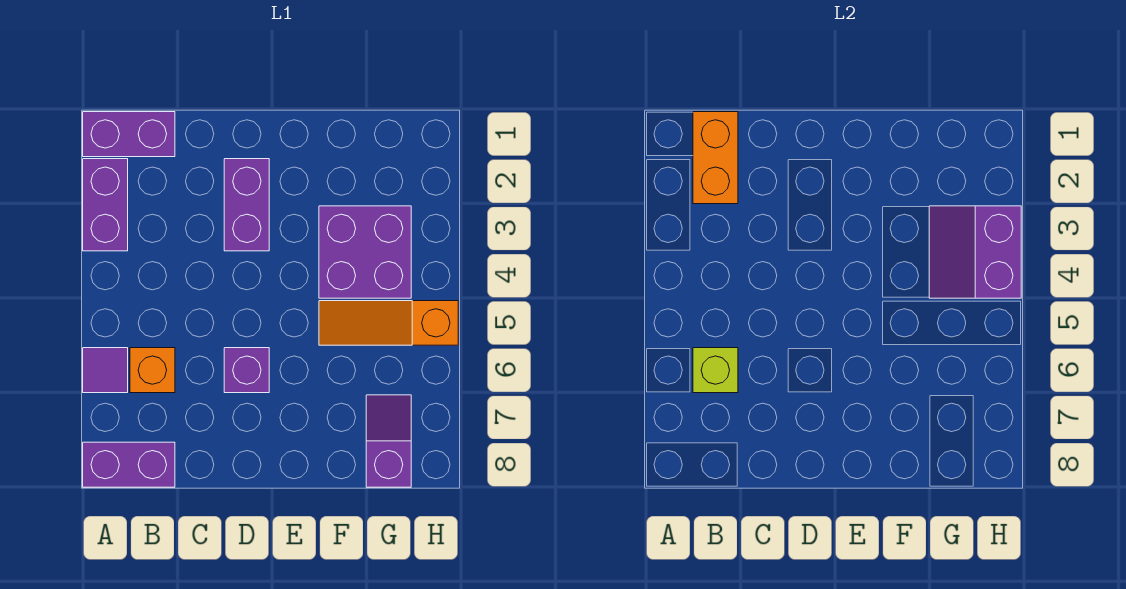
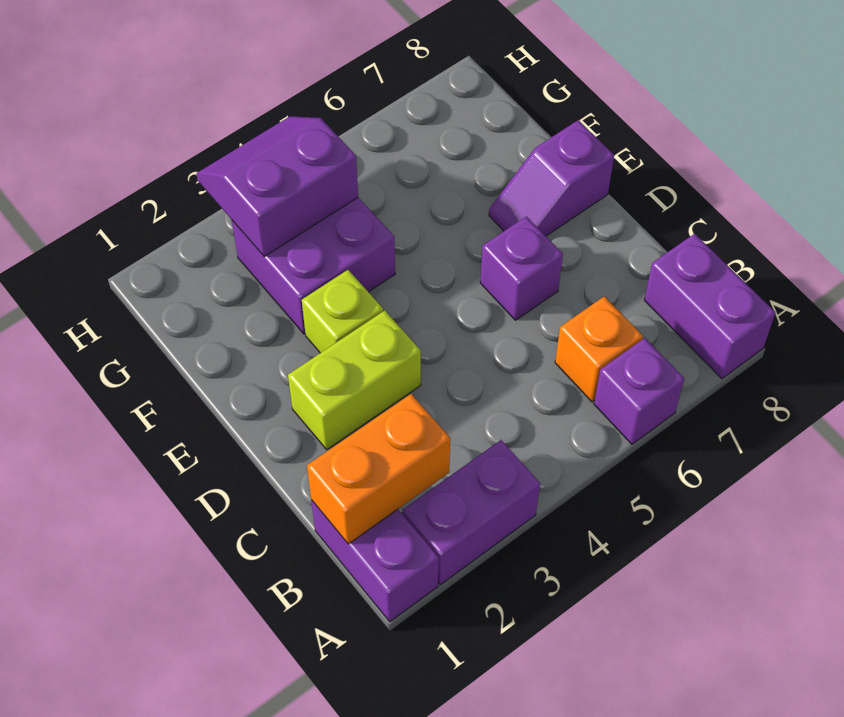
purple tile A6 level 1 -> purple brick A6 level 1
lime brick B6 level 2 -> lime brick E3 level 1
purple brick D2:D3 level 1 -> lime brick D2:D3 level 1
orange slope F5:H5 level 1 top H -> none
purple slope G3:H4 level 2 top H -> purple slope G3:H4 level 2 top G
purple slope G7:G8 level 1 top 8 -> purple slope E7:E8 level 1 top 8

